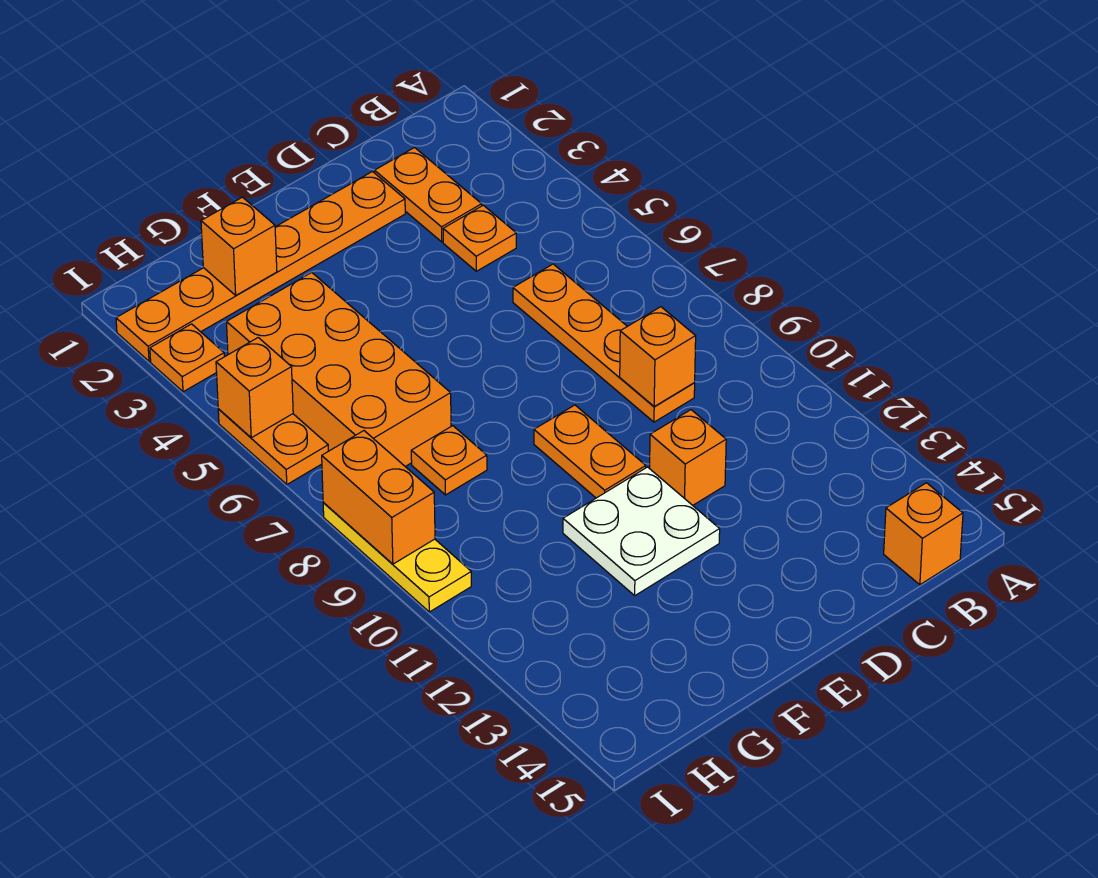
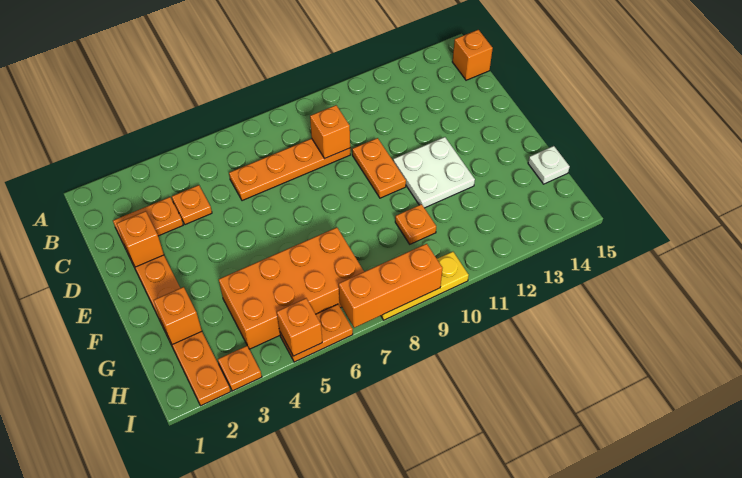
orange brick D11 level 1 -> orange brick D2 level 2
orange plate E9:E10 level 1 -> orange plate D10:E10 level 1
orange plate G8 level 1 -> orange plate G10 level 1
none -> white plate G15 level 1
orange brick I8:I9 level 2 -> orange brick I7:I9 level 2

